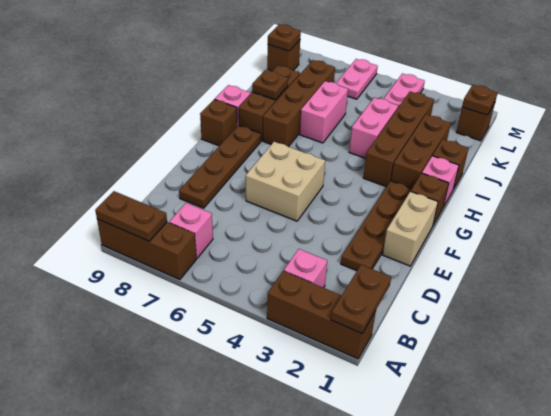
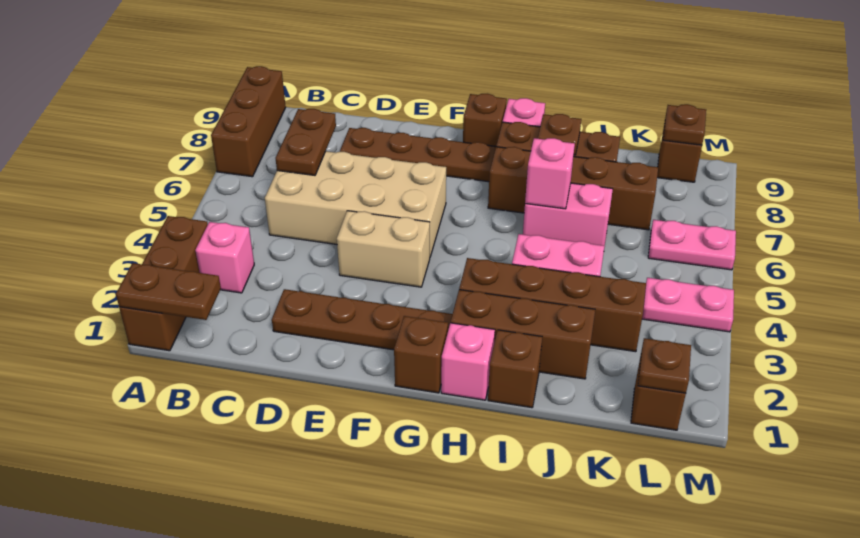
brown plate A8:A9 level 2 -> brown plate C6:C7 level 2
pink brick B7 level 1 -> pink brick I6 level 2
tan brick E1:F1 level 1 -> tan brick E4:F4 level 1
tan brick E5:F6 level 1 -> tan brick C5:F6 level 1

